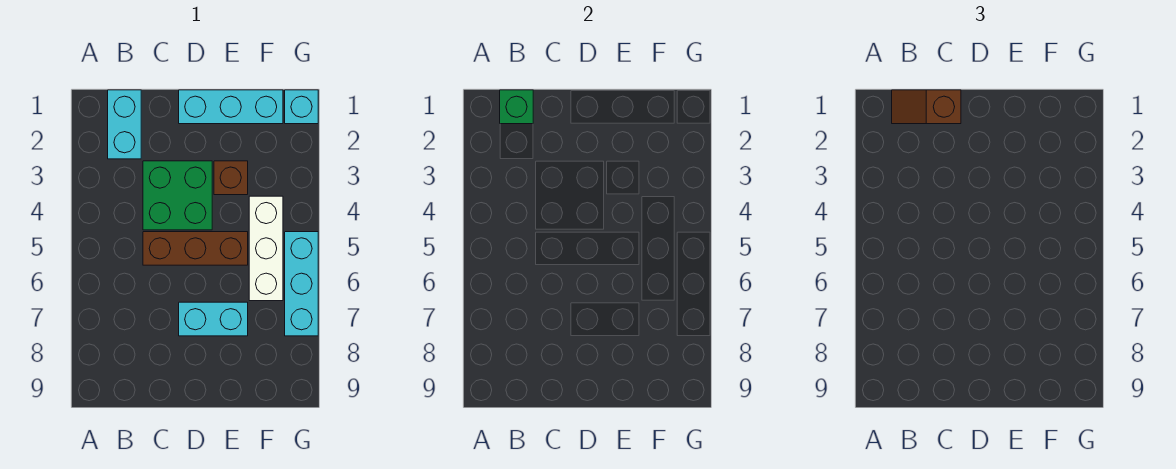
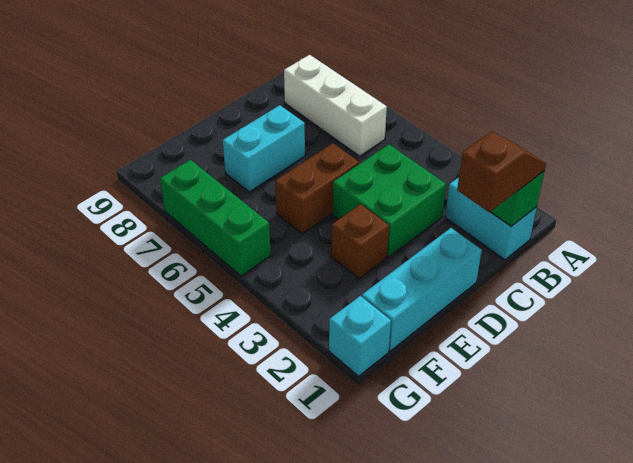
brown brick C5:E5 level 1 -> brown brick D5:E5 level 1
white brick F4:F6 level 1 -> white brick B6:B8 level 1
cyan brick G5:G7 level 1 -> green brick G5:G7 level 1

